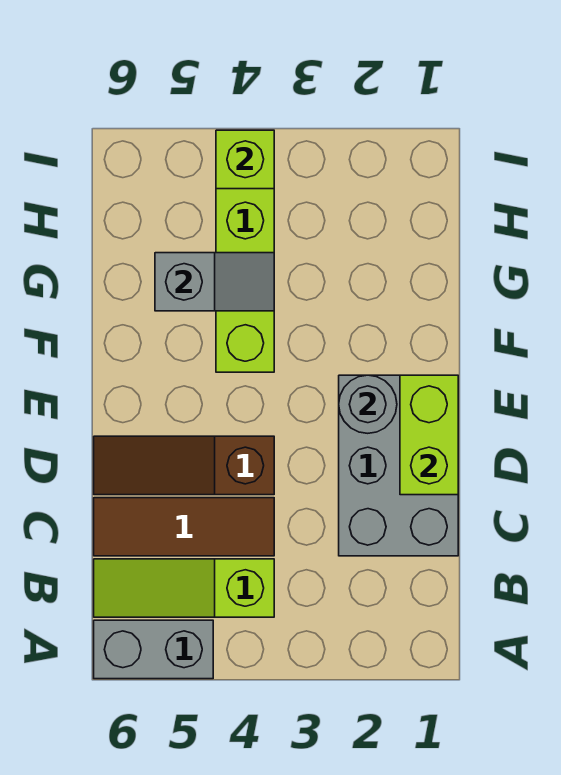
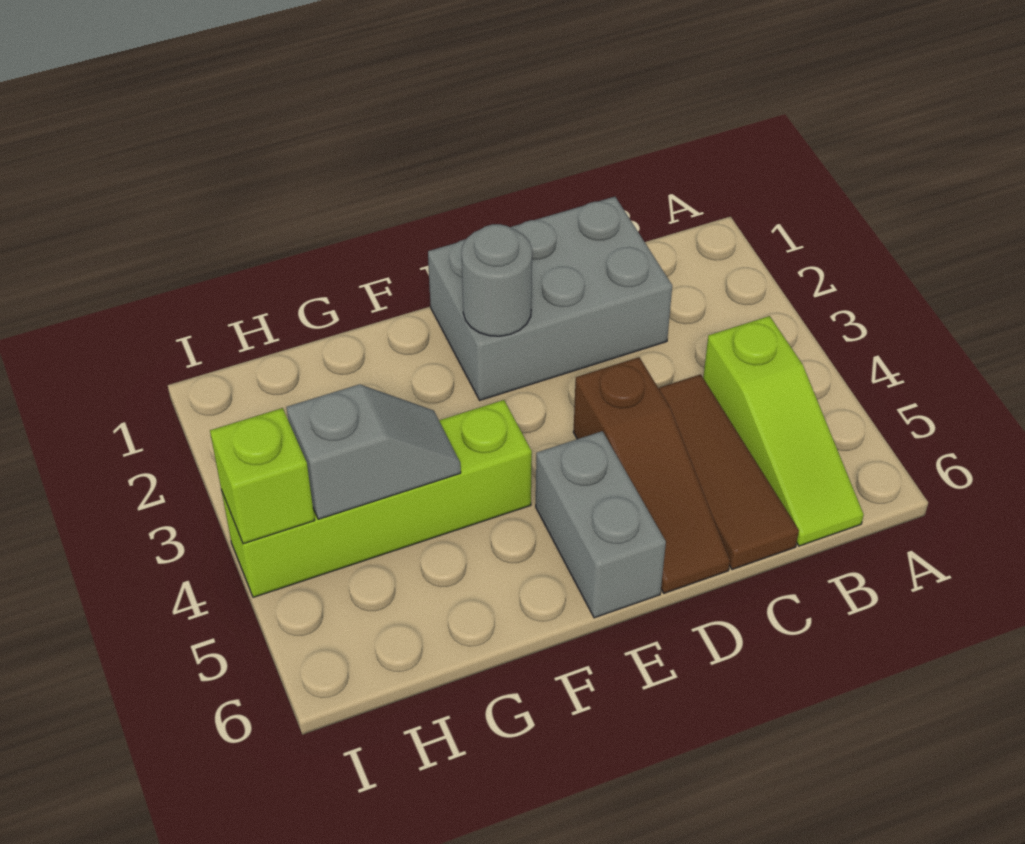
grey brick A5:A6 level 1 -> grey brick E5:E6 level 1
lime brick D1:E1 level 2 -> none
grey slope G4:G5 level 2 top 5 -> grey slope G4:H4 level 2 top H

